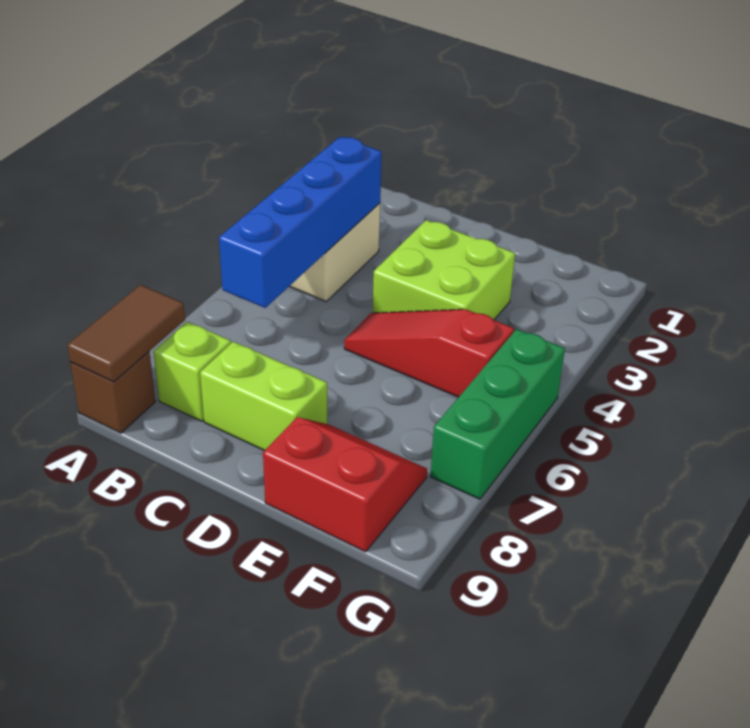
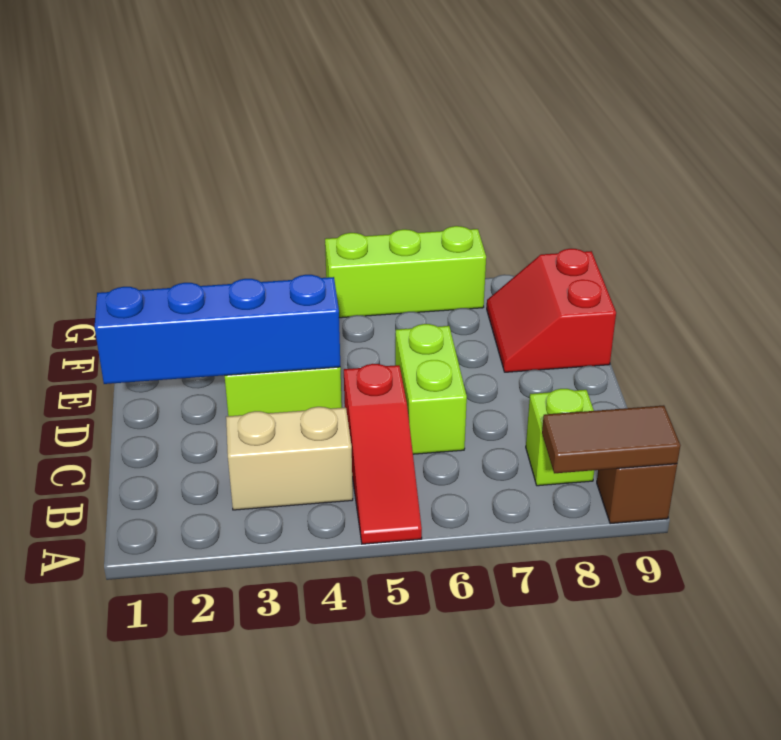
blue brick B3:B6 level 2 -> blue brick D1:D4 level 2
lime brick C8:D8 level 1 -> lime brick C6:D6 level 1
red slope D5:F5 level 1 top F -> red slope A5:C5 level 1 top C
green brick G5:G7 level 1 -> lime brick G5:G7 level 1

